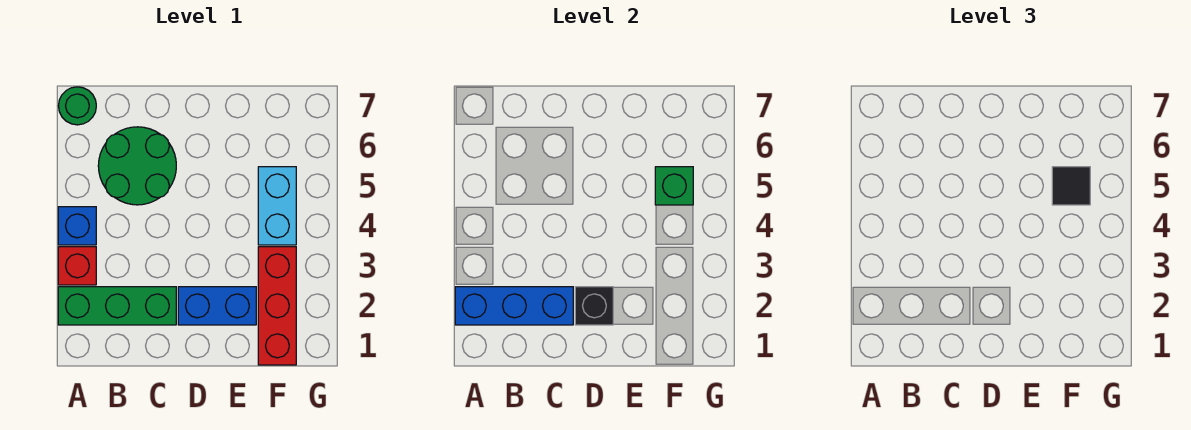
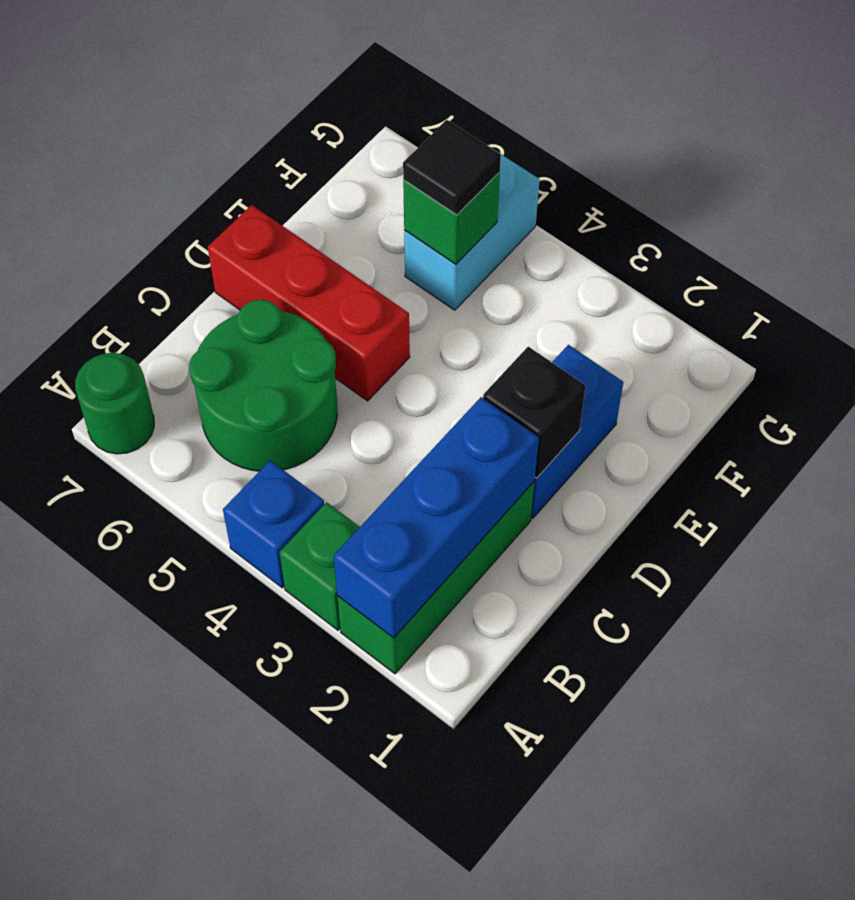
red brick A3 level 1 -> green brick A3 level 1
red brick F1:F3 level 1 -> red brick D5:D7 level 1
cyan brick F4:F5 level 1 -> cyan brick F5:G5 level 1

